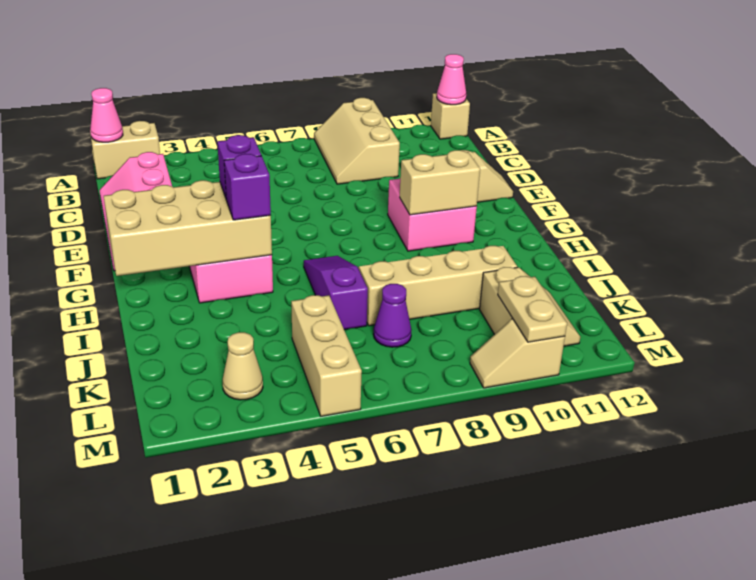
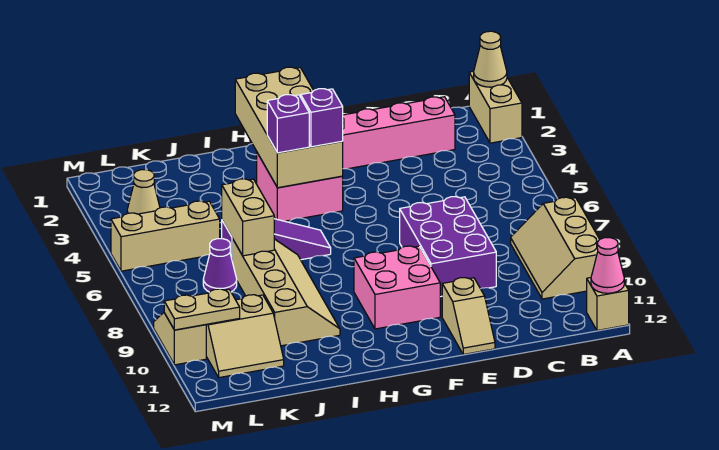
pink cone A1 level 2 -> tan cone A1 level 2
tan slope A8:C9 level 1 top 9 -> tan slope A8:B10 level 1 top A
none -> purple brick D7:E9 level 1
tan brick G9:G10 level 2 -> tan brick J6:J7 level 2

